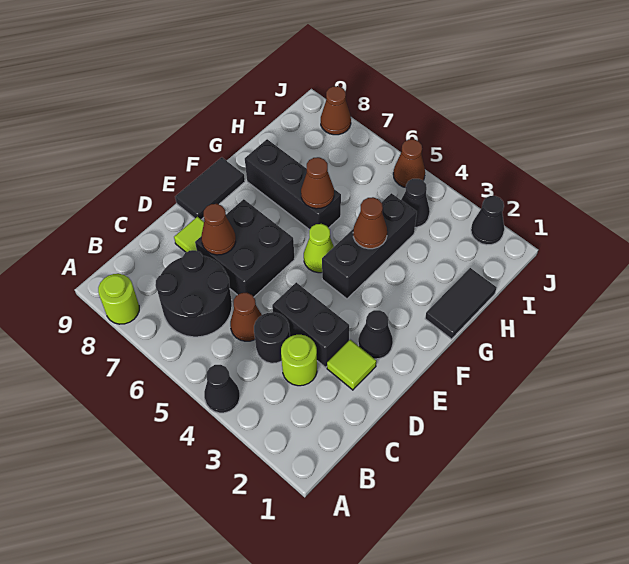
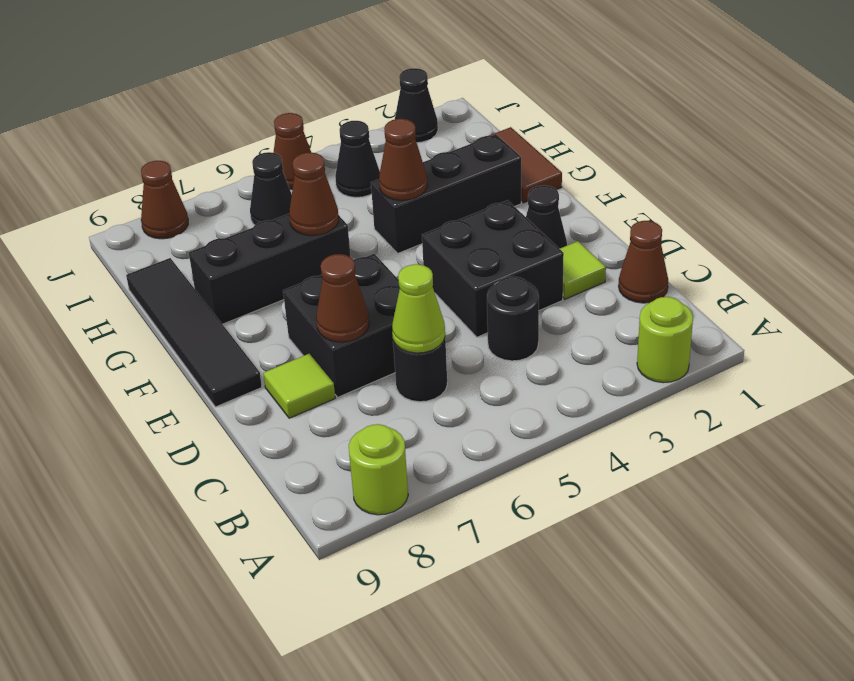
black cone A4 level 1 -> black cone I6 level 1
black round brick B6:C7 level 1 -> black round brick C6 level 1
lime round brick C3 level 1 -> lime round brick A2 level 1
brown cone C5 level 1 -> brown cone C1 level 1
black brick D3:D4 level 1 -> black brick D3:E4 level 1
black tile E9:F9 level 1 -> black tile E9:H9 level 1
black brick F4:H4 level 1 -> black brick G2:G4 level 1
lime cone F5 level 1 -> lime cone C6 level 2
black tile G1:H1 level 1 -> brown tile G1:H1 level 1

